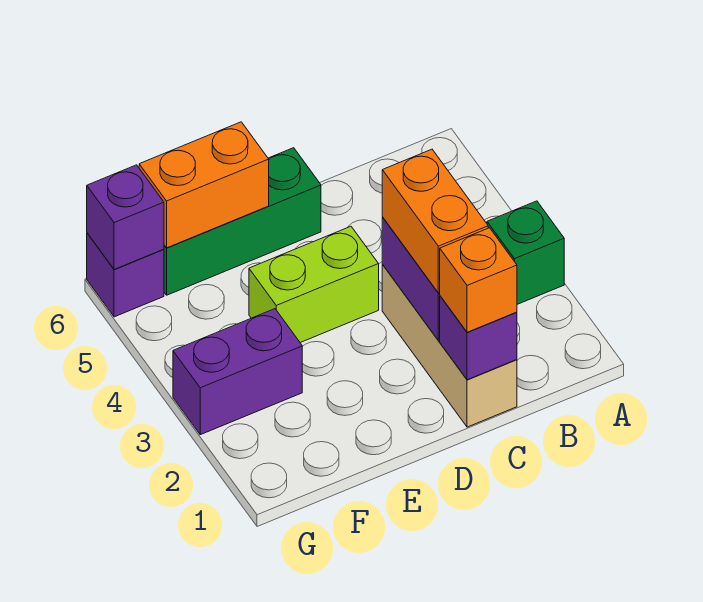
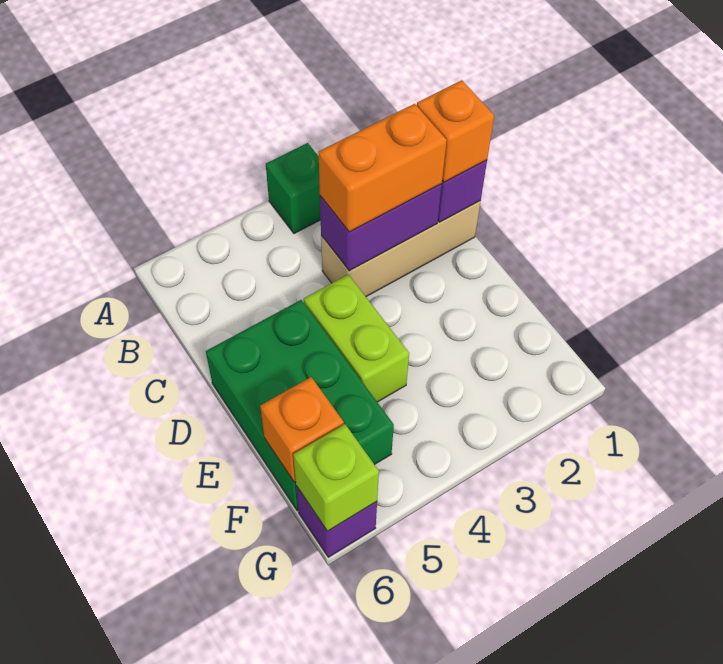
green brick D6:F6 level 1 -> green brick D5:F6 level 1
orange brick E6:F6 level 2 -> orange brick F6 level 2
purple brick F3:G3 level 1 -> none
purple brick G6 level 2 -> lime brick G6 level 2

